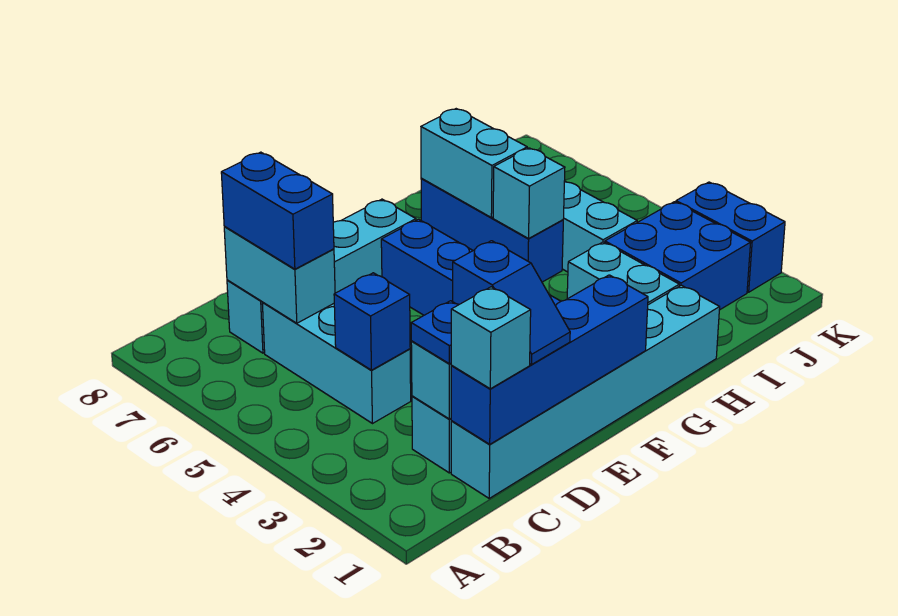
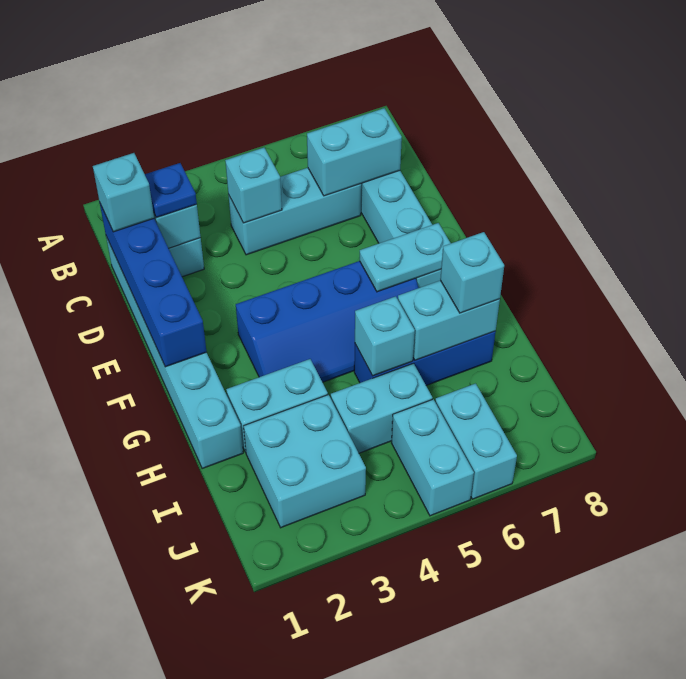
blue brick C4 level 2 -> cyan brick C4 level 2
blue brick C6:C7 level 3 -> none
blue slope D1:D2 level 3 top 2 -> none
none -> cyan plate F6:F7 level 2
none -> cyan brick H7 level 3
blue brick I2:J3 level 1 -> cyan brick I2:J3 level 1
none -> cyan brick J5:K5 level 1
none -> cyan brick J6:K6 level 1
blue brick K2:K3 level 1 -> none

